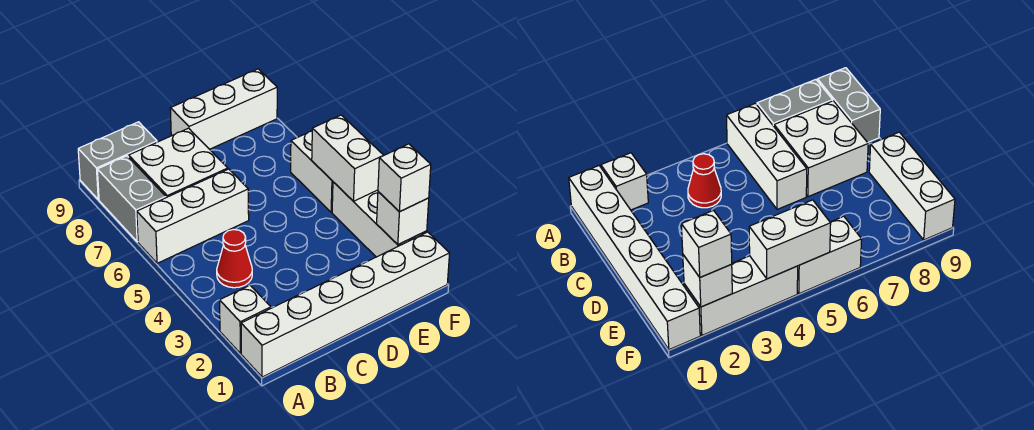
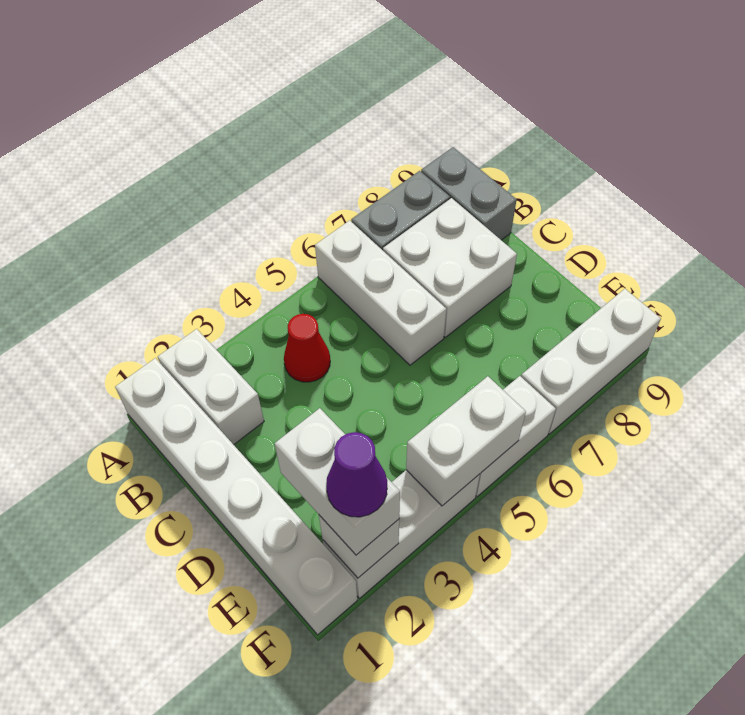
white brick A2 level 1 -> white brick A2:B2 level 1
white brick D9:F9 level 1 -> white brick F7:F9 level 1
white brick F2 level 3 -> white brick E2:F2 level 3
none -> purple cone F2 level 4

